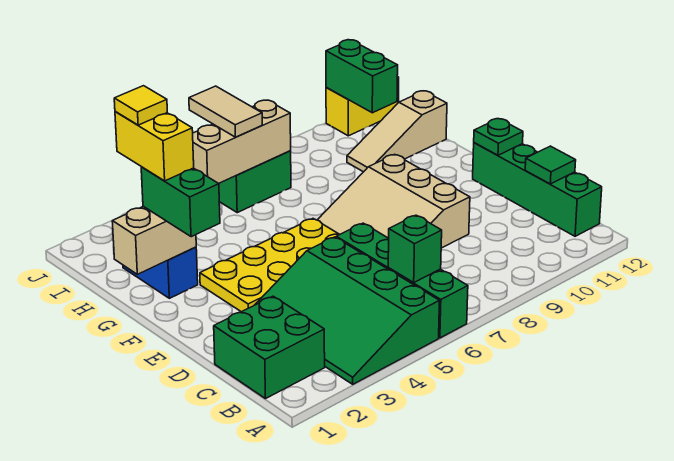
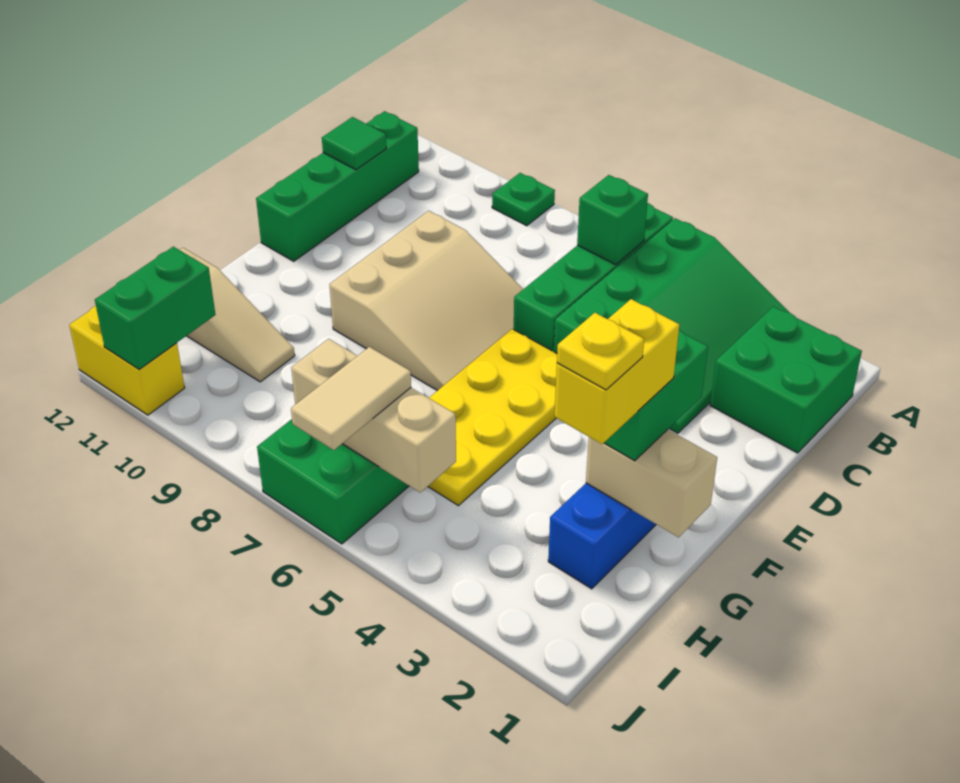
yellow plate E3:F6 level 1 -> yellow plate E5:H6 level 1
green plate E12 level 2 -> green plate A9 level 1
yellow tile H2 level 5 -> yellow plate H2 level 5

